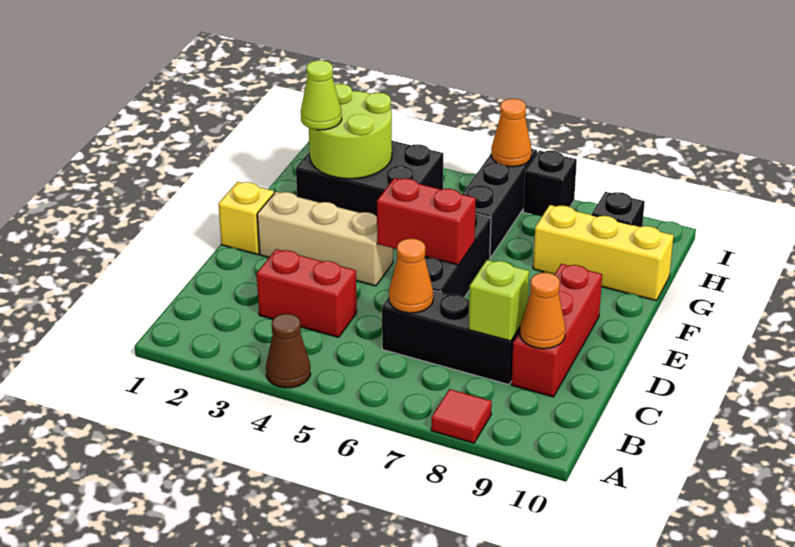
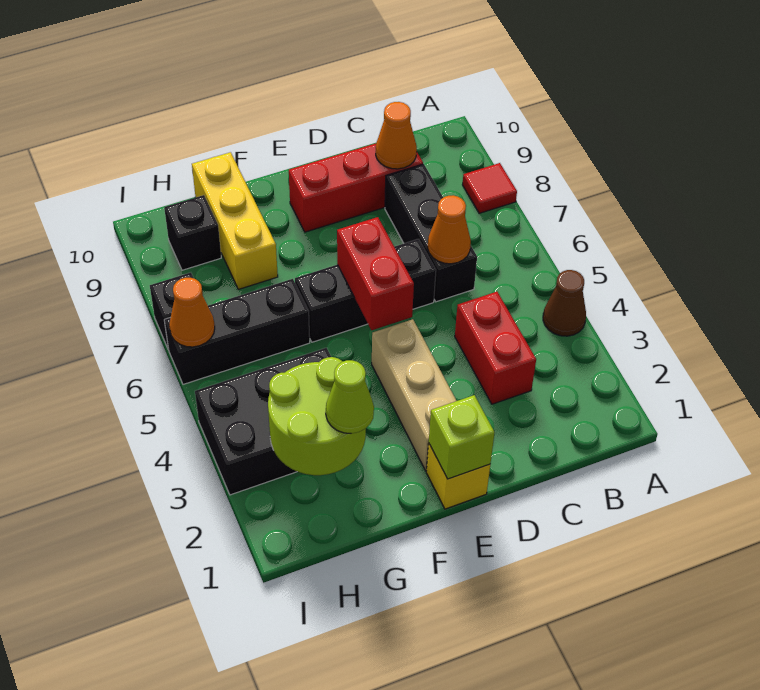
lime brick C8 level 2 -> lime brick E1 level 2
black brick G2:H4 level 1 -> black brick G3:I4 level 1

